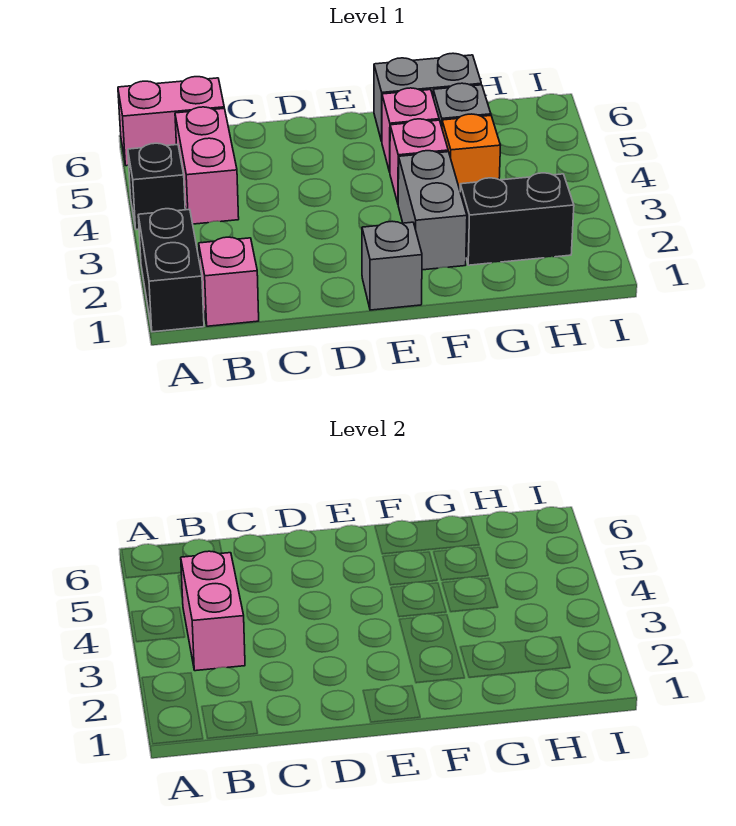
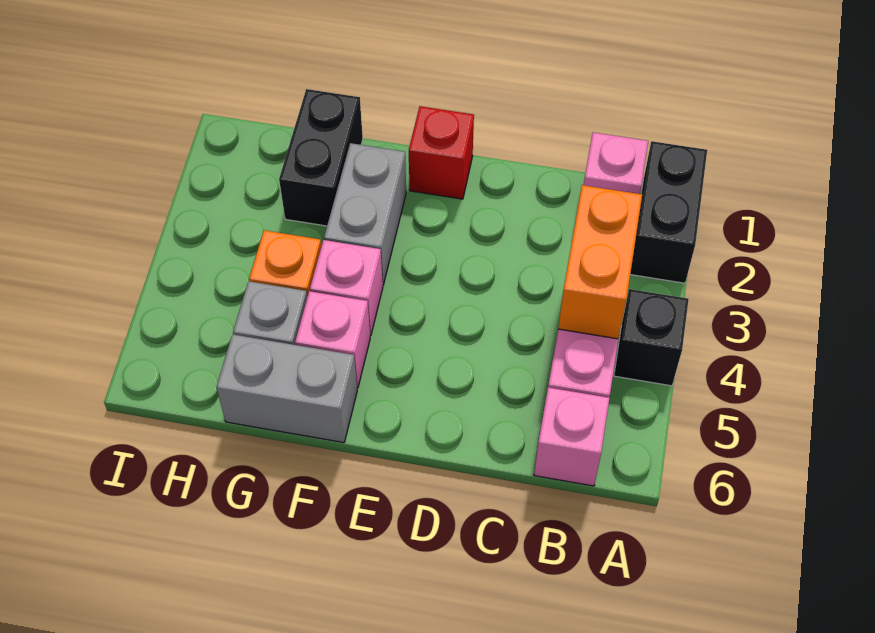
pink brick A6:B6 level 1 -> pink brick B6 level 1
pink brick B3:B4 level 2 -> orange brick B3:B4 level 2
grey brick E1 level 1 -> red brick E1 level 1
black brick G2:H2 level 1 -> black brick G1:G2 level 1

